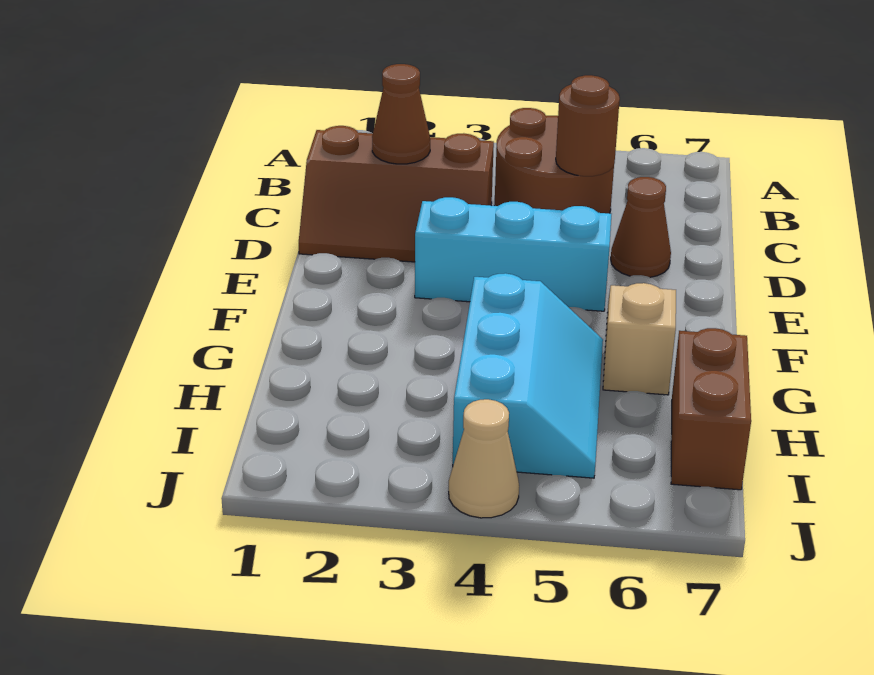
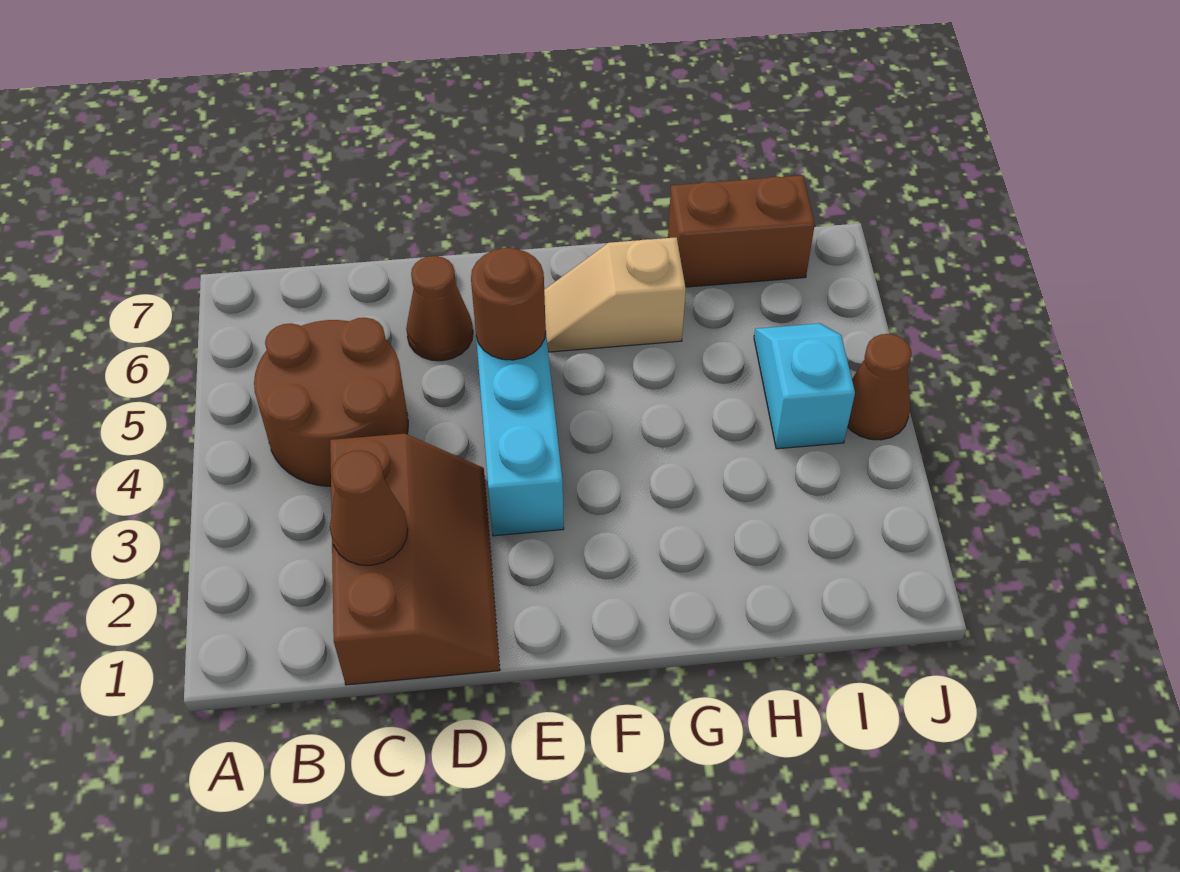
brown round brick C5 level 2 -> brown round brick E5 level 2
cyan slope G4:I5 level 1 top 4 -> cyan slope I4:I5 level 1 top 4
tan cone J4 level 1 -> brown cone J4 level 1

